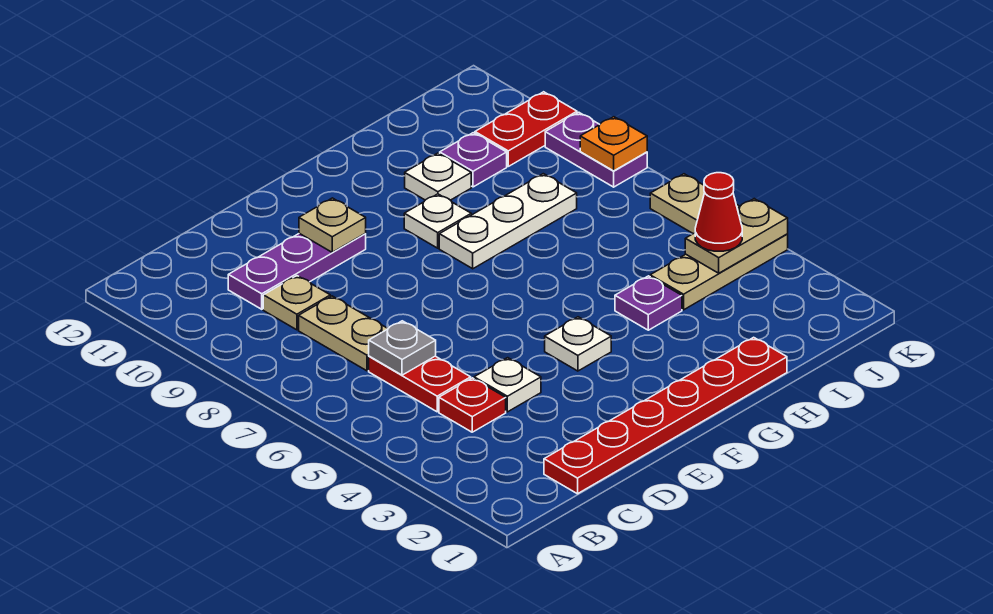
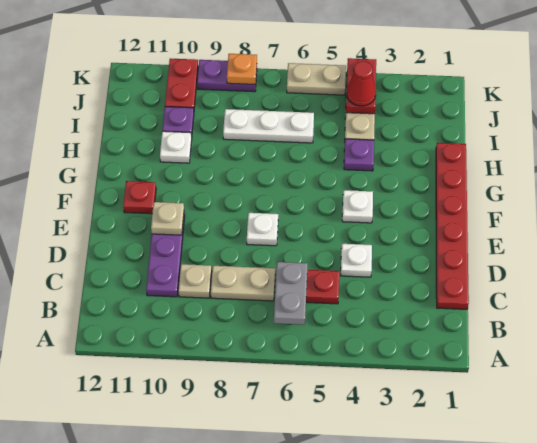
red plate C4 level 1 -> red plate F11 level 1
grey plate C6 level 2 -> grey plate B6:C6 level 2
white plate G8:I8 level 1 -> white plate I6:I8 level 1
white plate G9 level 1 -> white plate E7 level 1
tan plate J4:K4 level 2 -> red plate J4:K4 level 2

